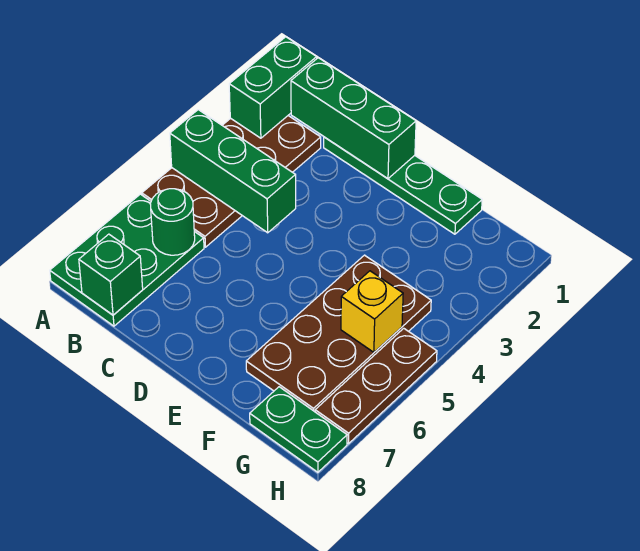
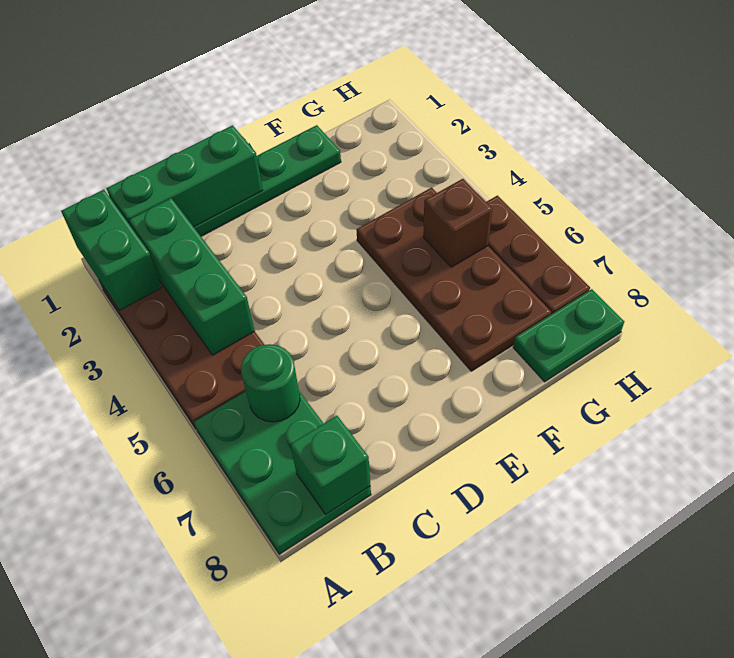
green brick A4:C4 level 2 -> green brick B2:B4 level 2
yellow brick G5 level 2 -> brown brick G5 level 2

